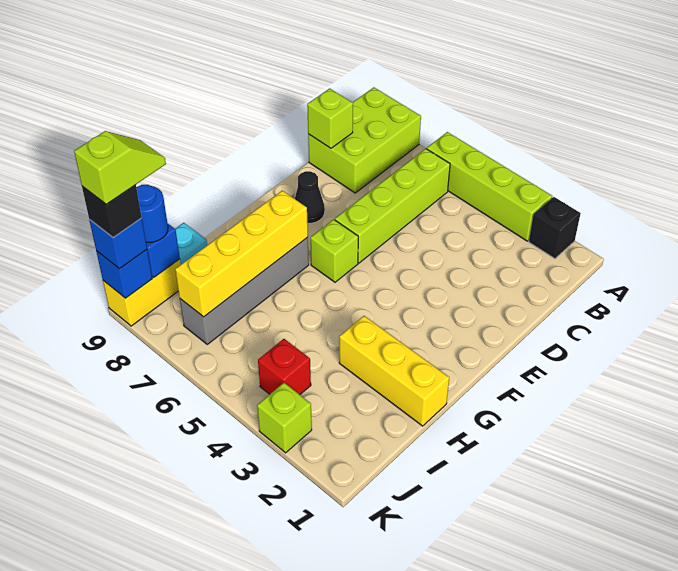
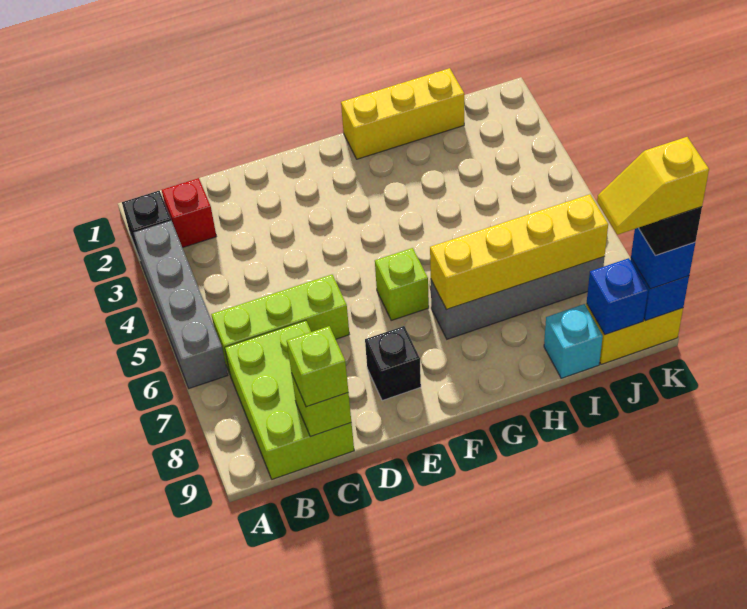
lime brick A3:A6 level 1 -> grey brick A3:A6 level 1
lime brick A8:C9 level 1 -> lime brick B7:C9 level 1
lime brick B6:E6 level 1 -> lime brick B6:D6 level 1
black cone E8 level 1 -> black brick E8 level 1
yellow brick H1:H3 level 1 -> yellow brick G1:I1 level 1
red brick J4 level 1 -> red brick B2 level 1
blue round brick J9 level 3 -> none
lime slope J9:K9 level 5 top K -> yellow slope J9:K9 level 5 top K
lime brick K3 level 1 -> lime brick C9 level 3

